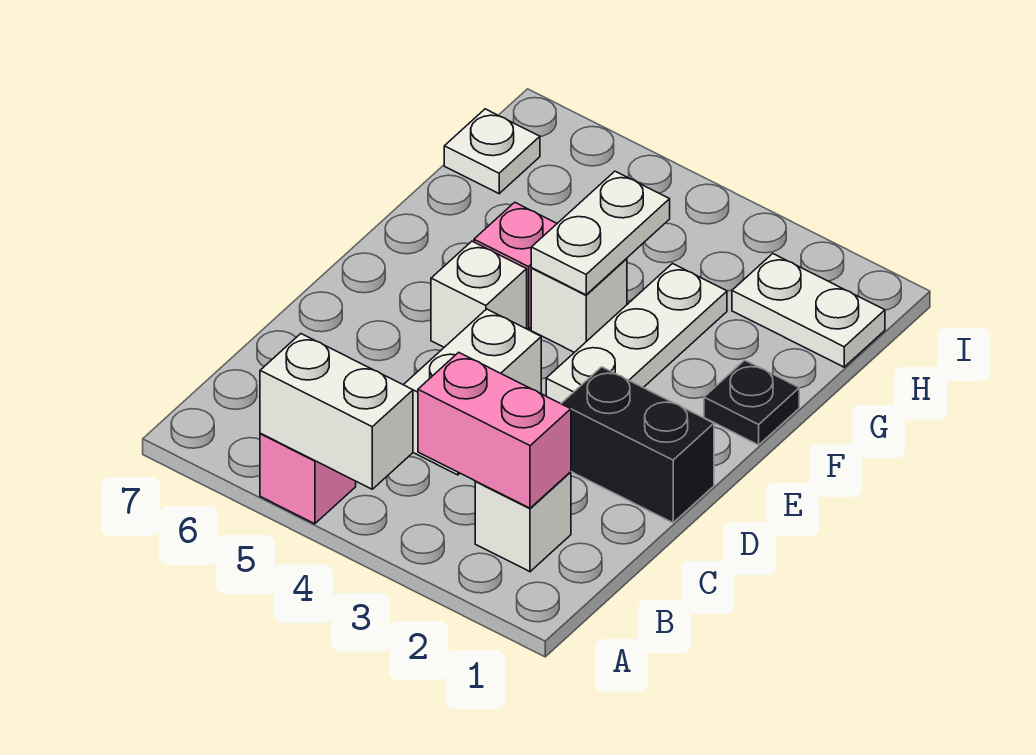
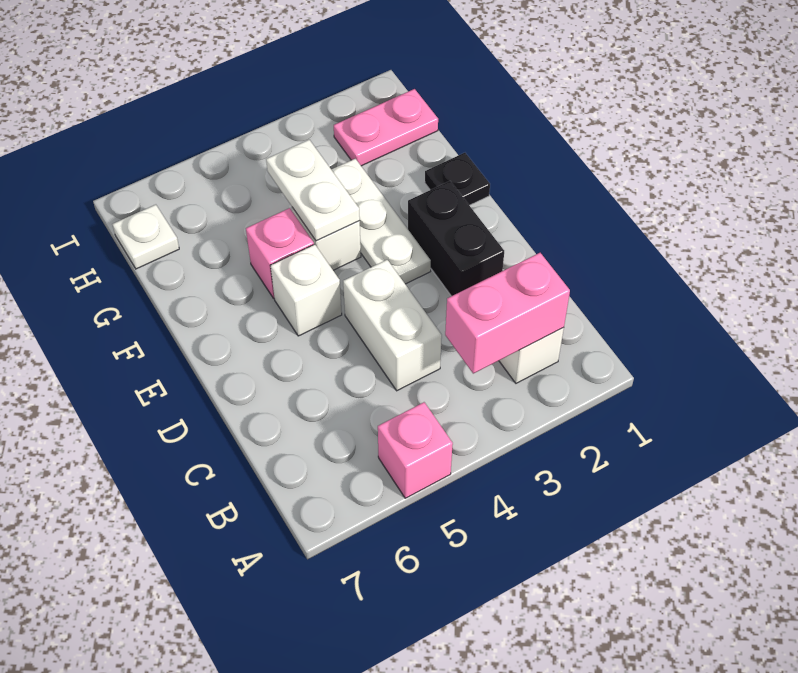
white brick A4:A5 level 2 -> none
black brick D1:D2 level 1 -> black brick D2:E2 level 1
white plate H1:H2 level 1 -> pink plate H1:H2 level 1

